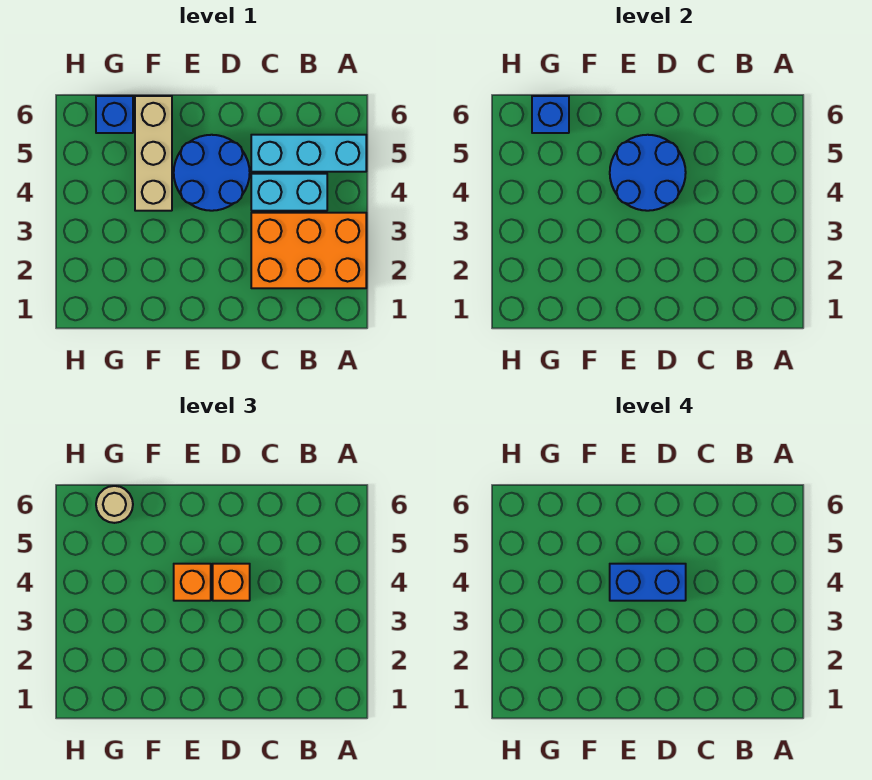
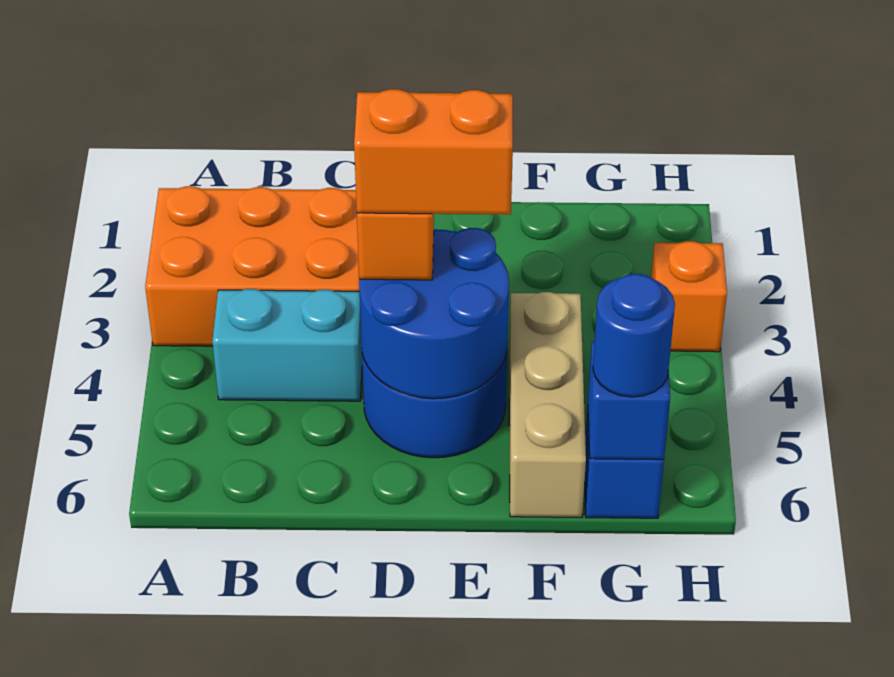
cyan brick A5:C5 level 1 -> none
blue brick D4:E4 level 4 -> orange brick D4:E4 level 4
orange brick E4 level 3 -> orange brick H3 level 1
tan round brick G6 level 3 -> blue round brick G6 level 3

